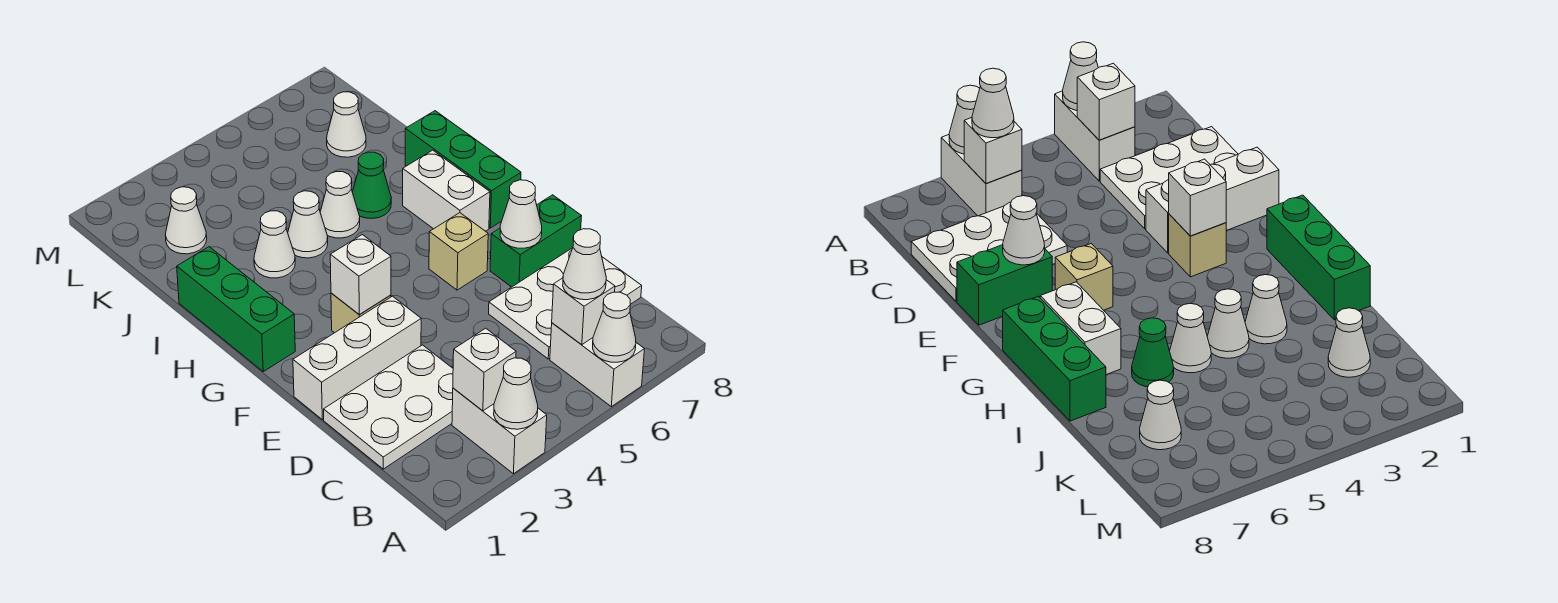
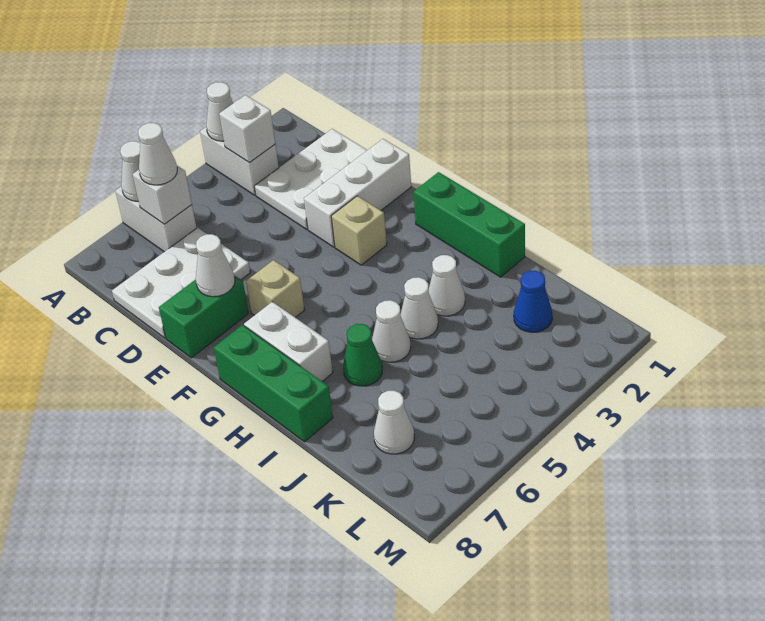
white brick F3 level 2 -> none
white cone K2 level 1 -> blue cone K2 level 1

